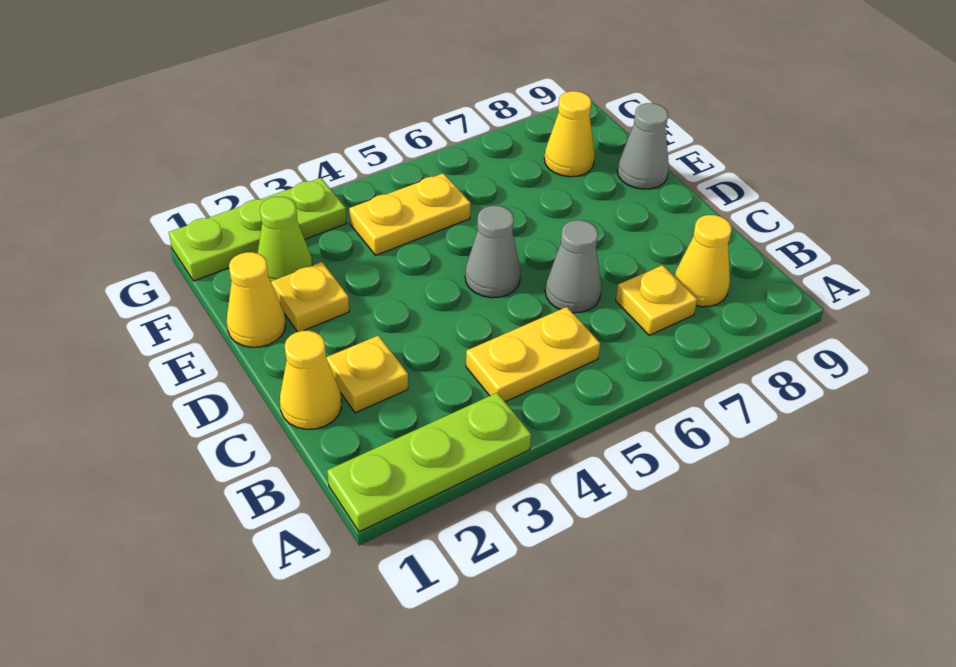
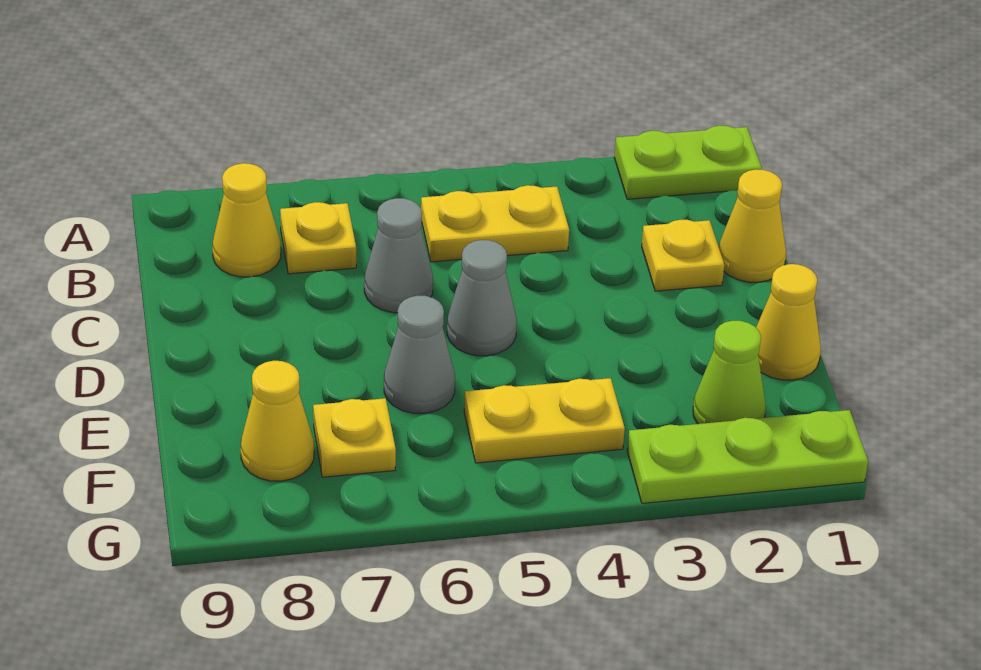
lime plate A1:A3 level 1 -> lime plate A1:A2 level 1
yellow plate E2 level 1 -> yellow plate F7 level 1
grey cone E9 level 1 -> grey cone E6 level 1

